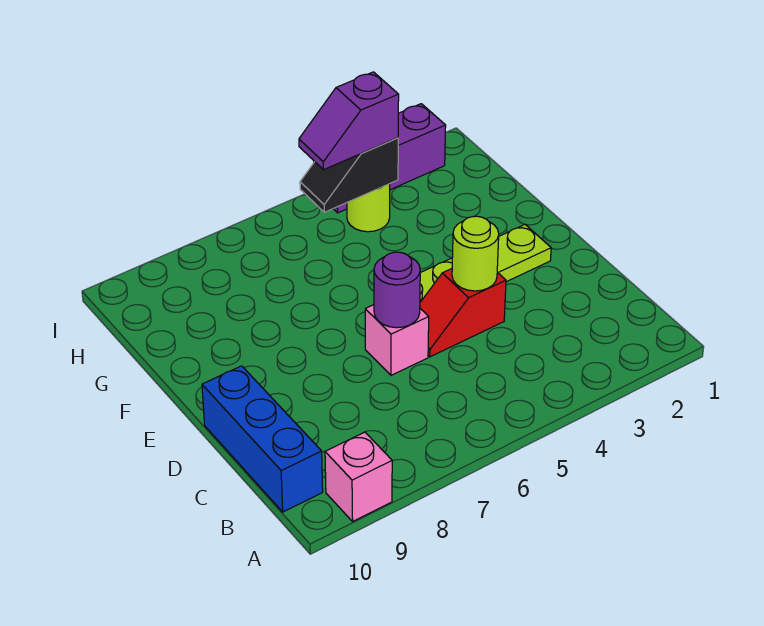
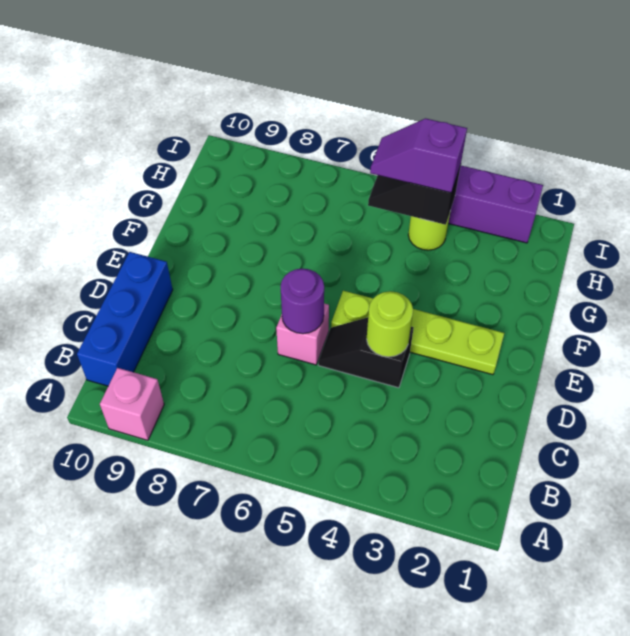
red slope D4:D5 level 1 top 4 -> black slope D4:D5 level 1 top 4

